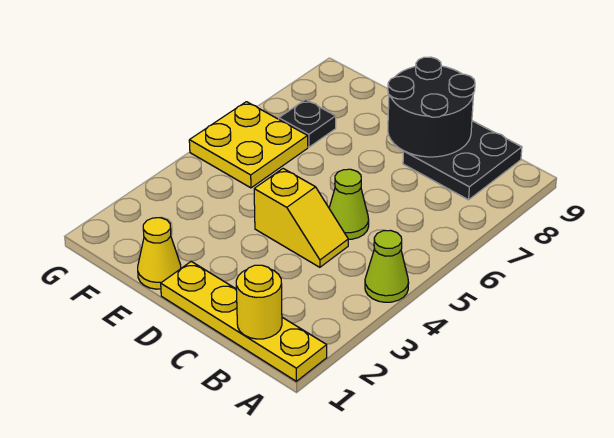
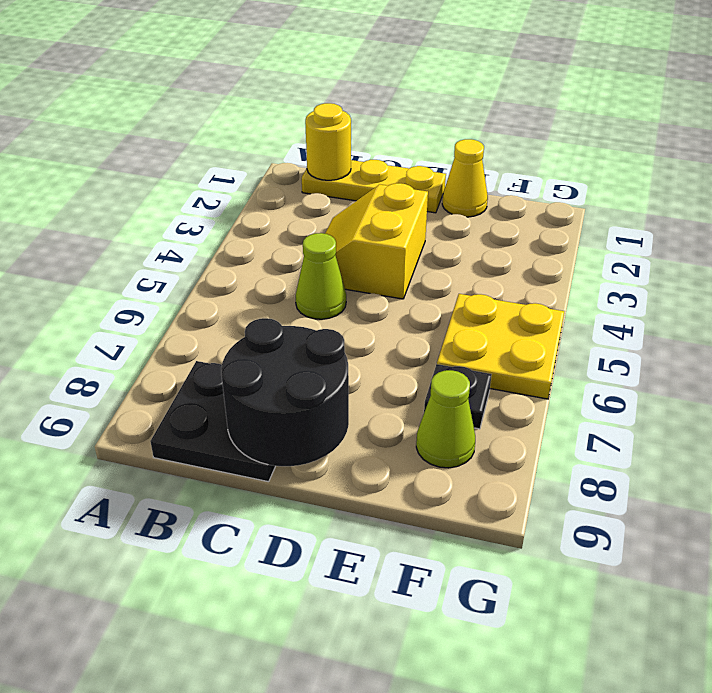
yellow plate A1:D1 level 1 -> yellow plate B1:D1 level 1
lime cone A4 level 1 -> lime cone F8 level 1
yellow slope C4:D4 level 1 top D -> yellow slope C3:D4 level 1 top D

